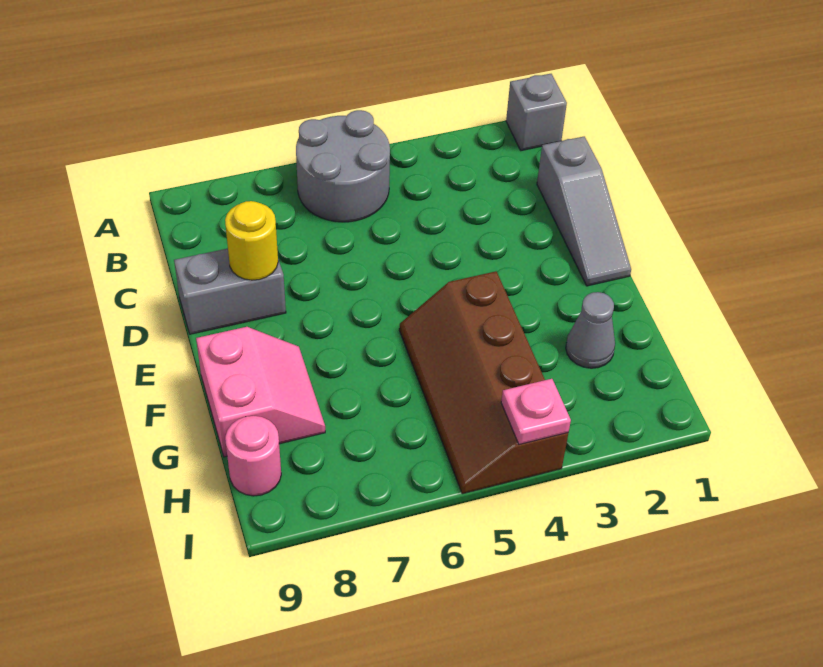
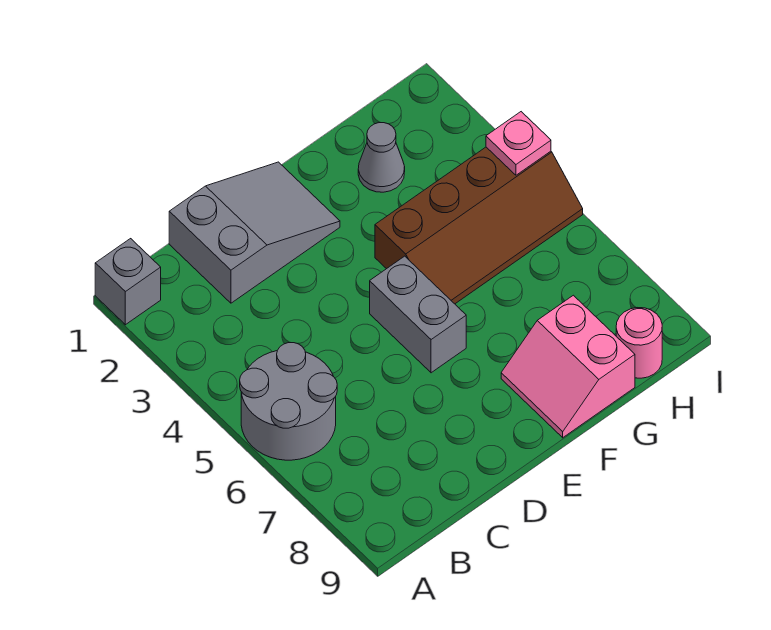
grey slope C1:E1 level 1 top C -> grey slope C1:E2 level 1 top C
grey brick D8:D9 level 1 -> grey brick E5:E6 level 1
yellow round brick D8 level 2 -> none
pink slope F8:G9 level 1 top 9 -> pink slope F8:G9 level 1 top G

